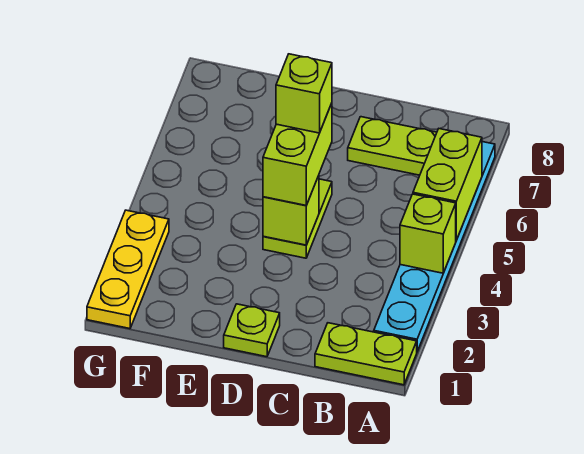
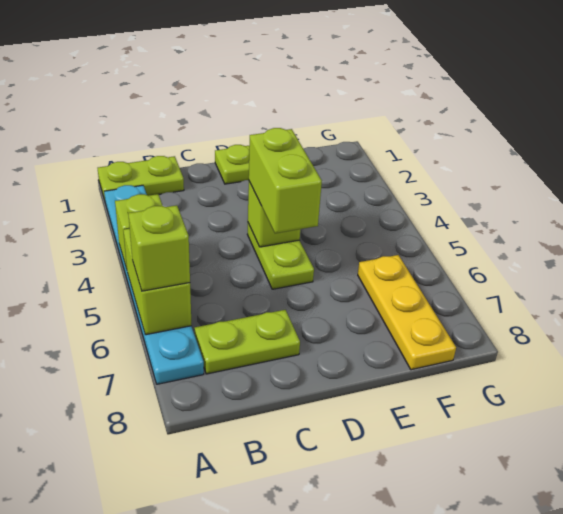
lime brick D5 level 4 -> lime brick A6 level 3
yellow plate G1:G3 level 1 -> yellow plate F6:F8 level 1

